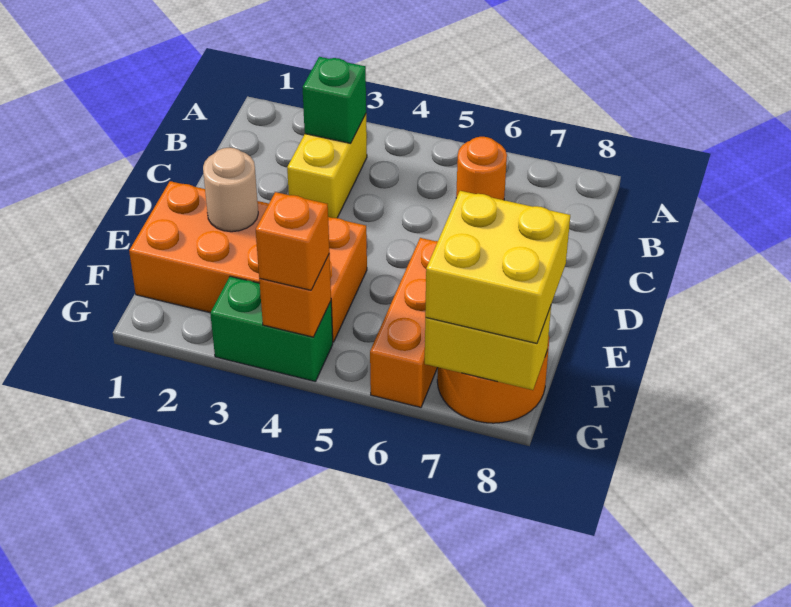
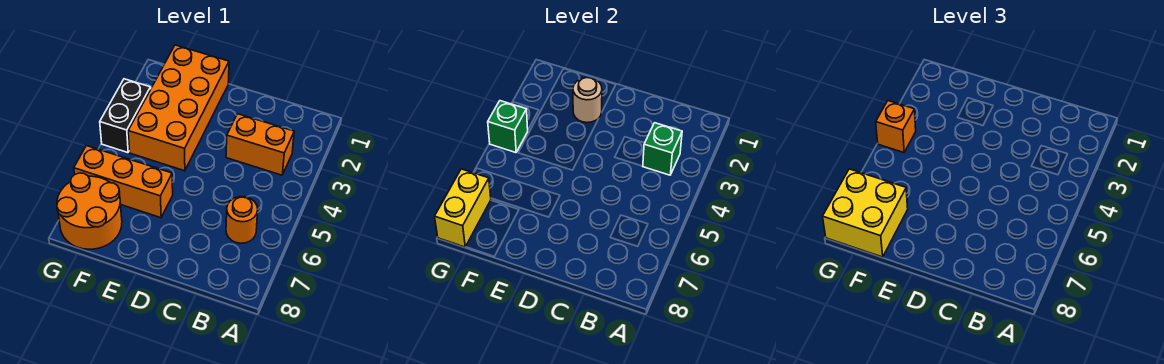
yellow brick B3:C3 level 1 -> orange brick B3:C3 level 1
green brick G3:G4 level 1 -> black brick G3:G4 level 1
orange brick G4 level 2 -> green brick G4 level 2

